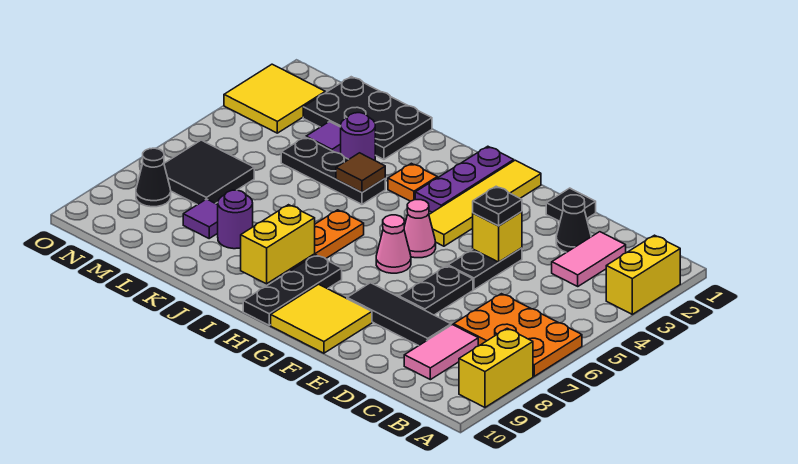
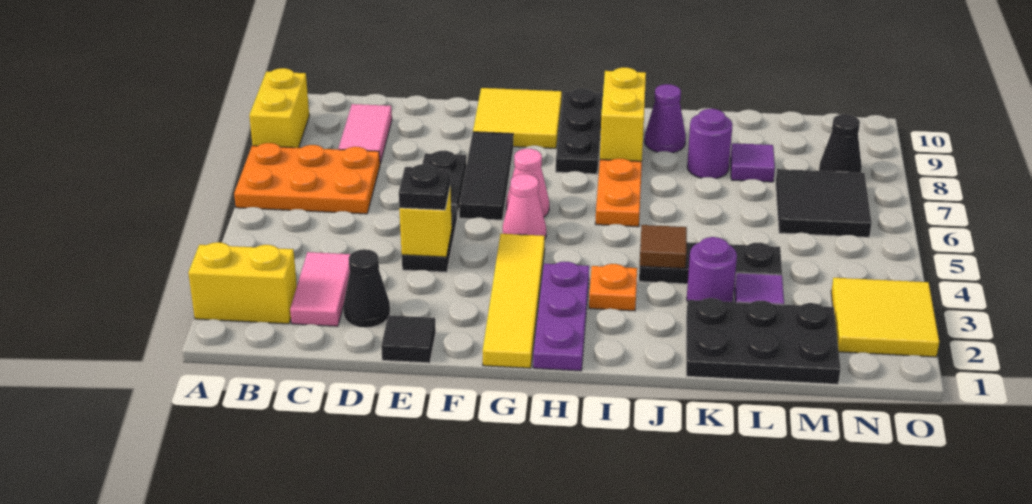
yellow brick A2:A3 level 1 -> yellow brick A2:B2 level 1
black tile D8:F8 level 1 -> black tile F6:F8 level 1
none -> purple cone J9 level 1

